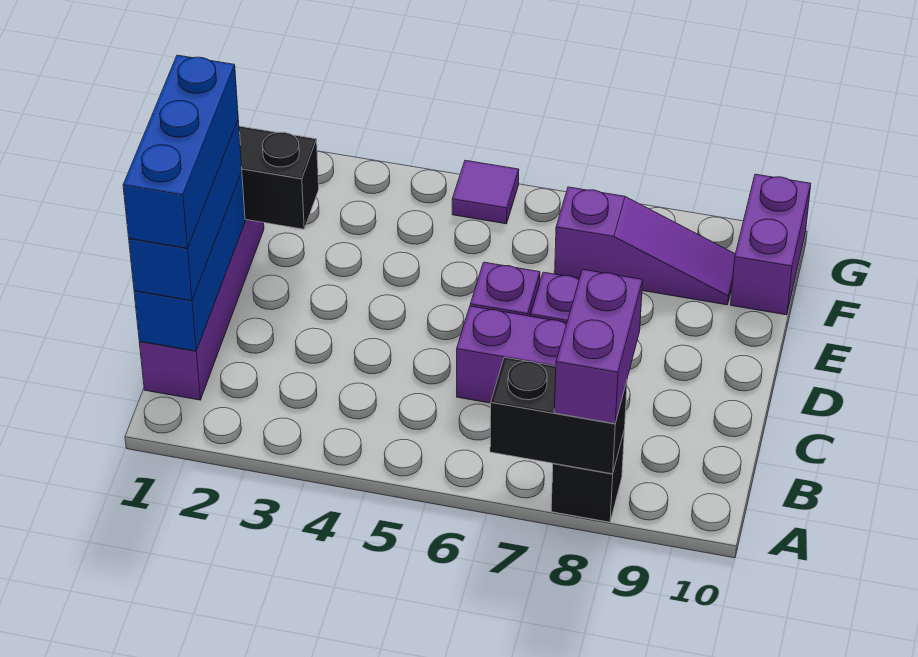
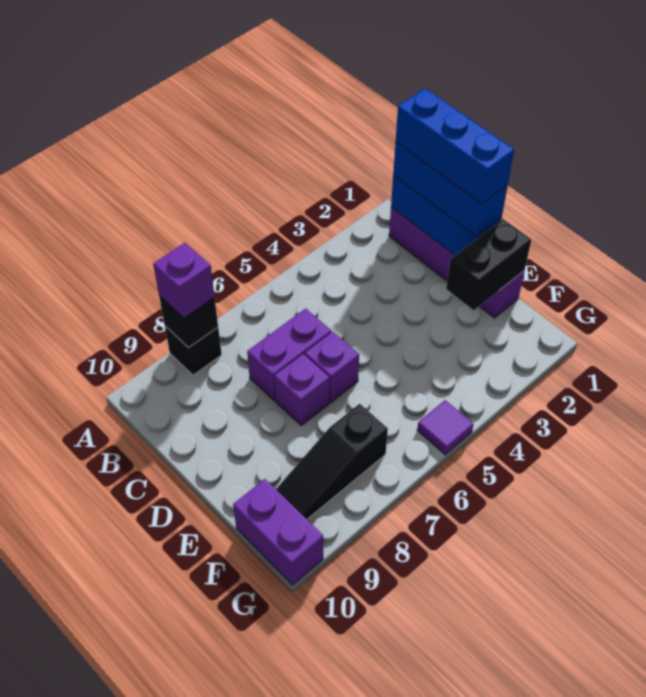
black brick A7:A8 level 2 -> black brick A8 level 2
purple brick A8:B8 level 3 -> purple brick A8 level 3
purple slope F7:F9 level 1 top 7 -> black slope F7:F9 level 1 top 7

